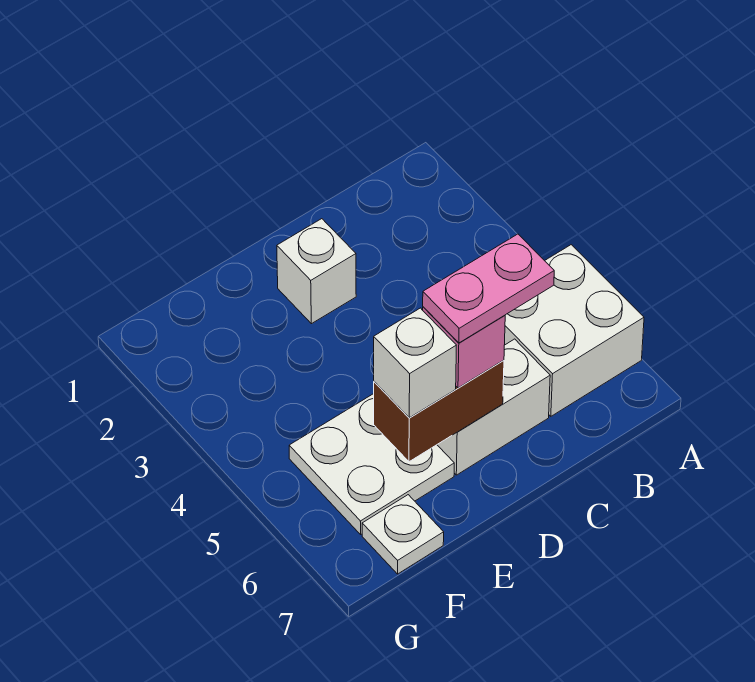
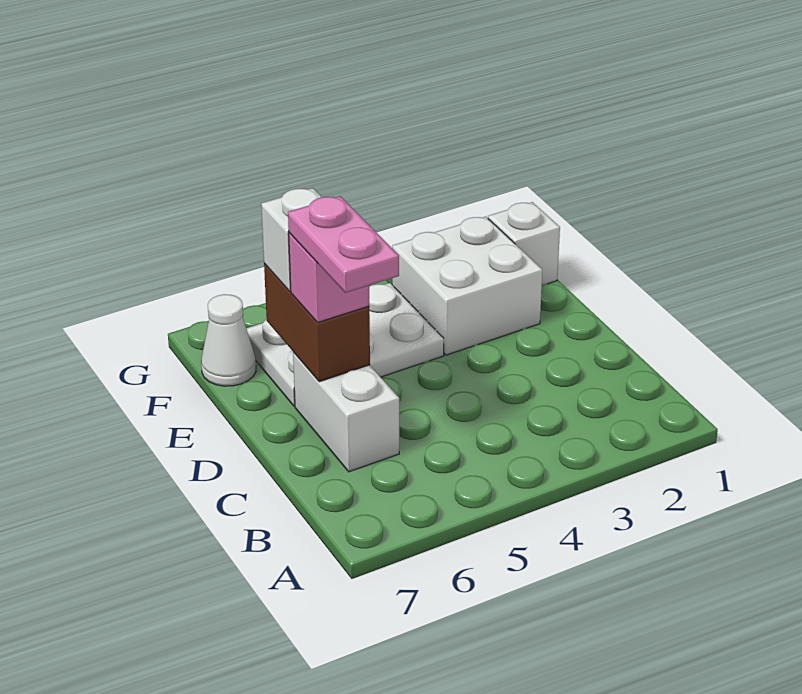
white brick A5:B6 level 1 -> white brick E2:F3 level 1
white brick D2 level 1 -> white brick F1 level 1
white plate E5:F6 level 1 -> white plate E4:F6 level 1
white plate F7 level 1 -> white cone F7 level 1

